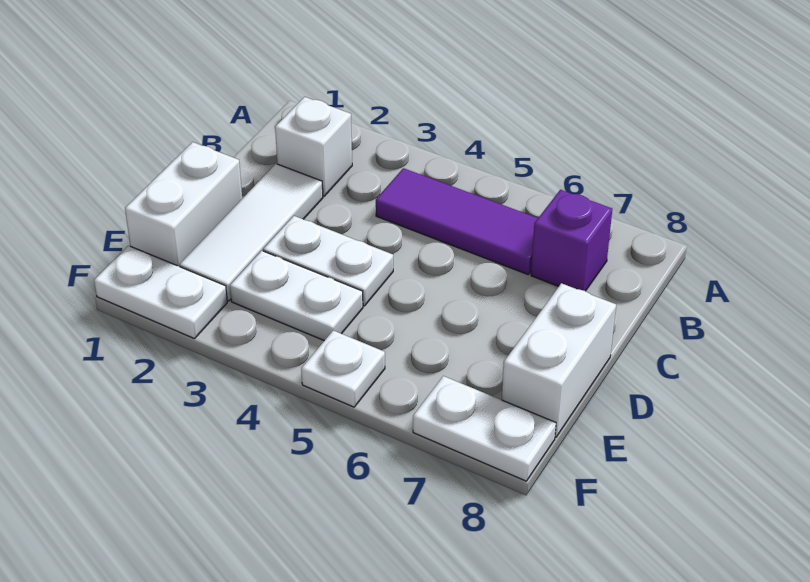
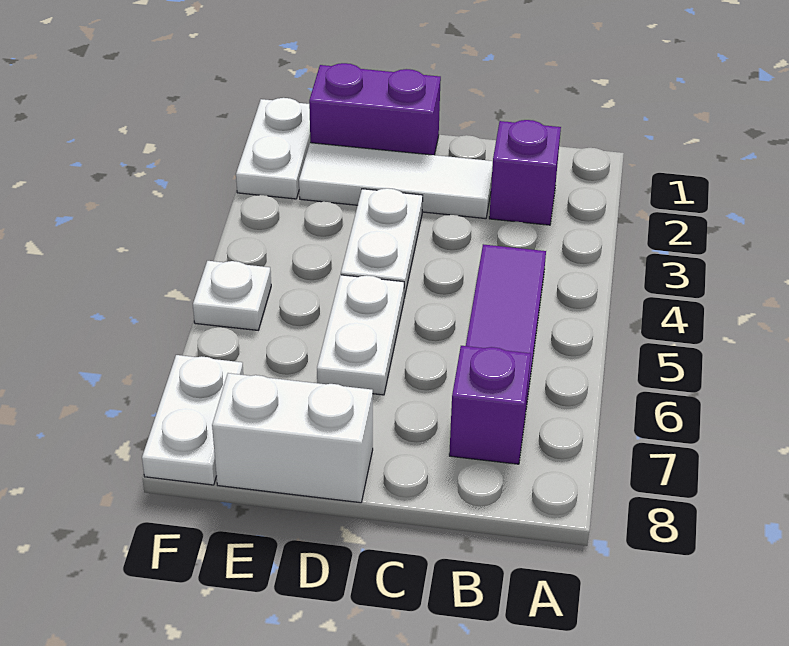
white brick B2 level 1 -> purple brick B2 level 1
white brick D1:E1 level 1 -> purple brick D1:E1 level 1
white plate E3:E4 level 1 -> white plate D5:D6 level 1

